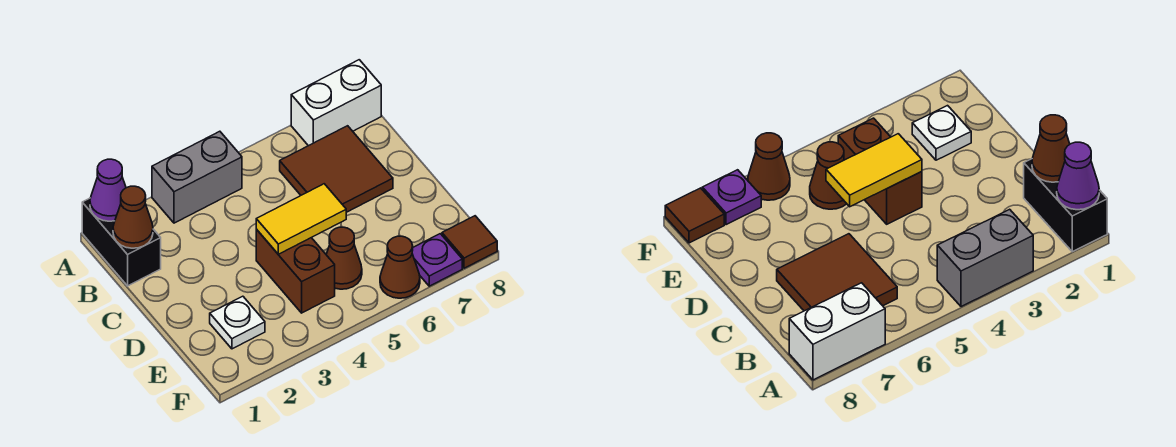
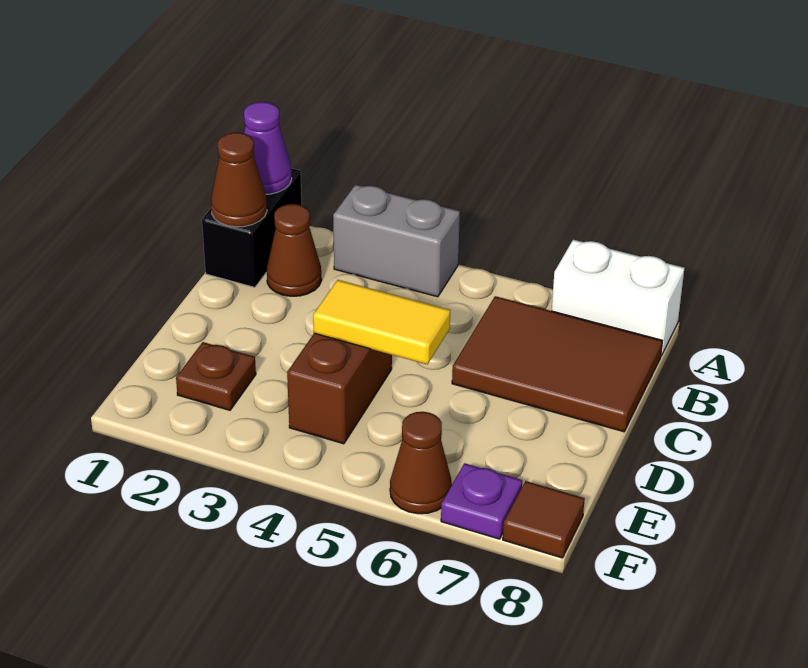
brown tile B6:C7 level 1 -> brown tile B6:C8 level 1
white plate E2 level 1 -> brown plate E2 level 1
brown cone E5 level 1 -> brown cone B2 level 1

